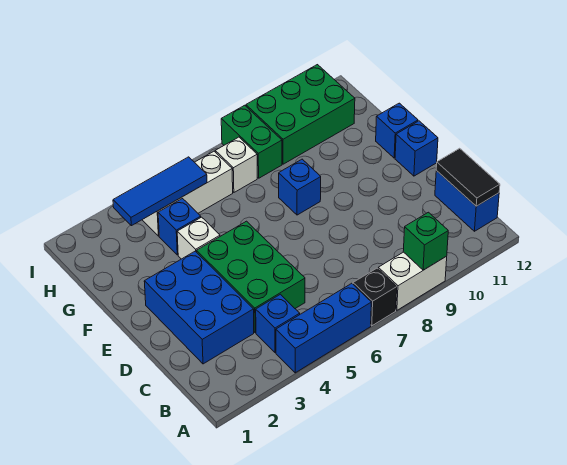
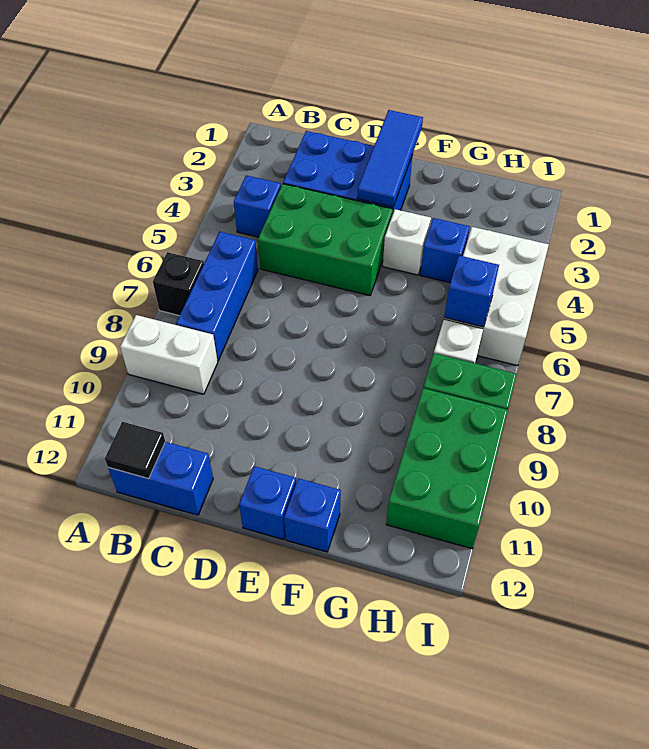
blue brick A4:A6 level 1 -> blue brick B6:B8 level 1
white brick A8:A9 level 1 -> white brick A9:B9 level 1
green brick A9 level 2 -> none
black tile B12:C12 level 2 -> black tile B12 level 2
blue brick F8 level 1 -> blue brick H6 level 2
blue tile H3:H5 level 2 -> blue tile E1:E3 level 2
white brick H4:H6 level 1 -> white brick H4:I6 level 1

